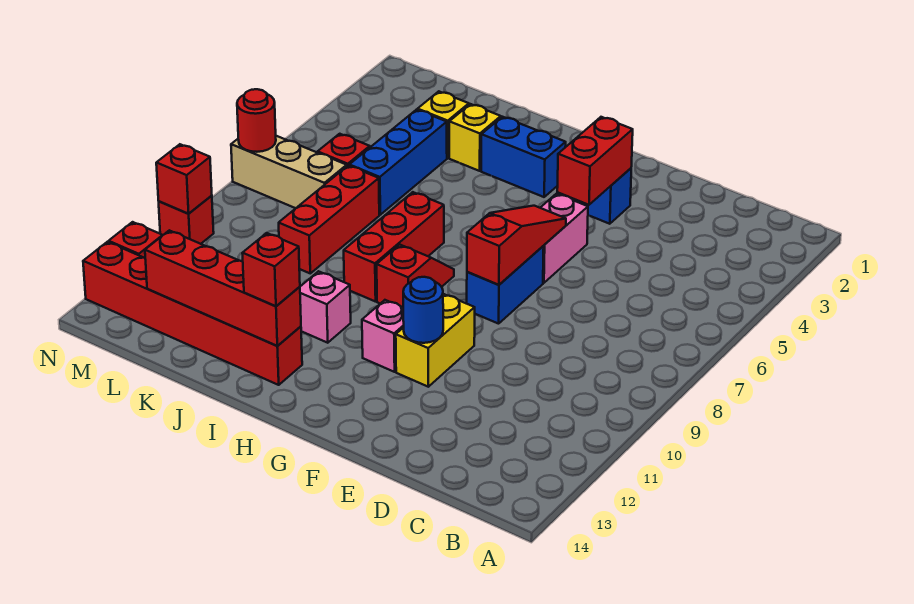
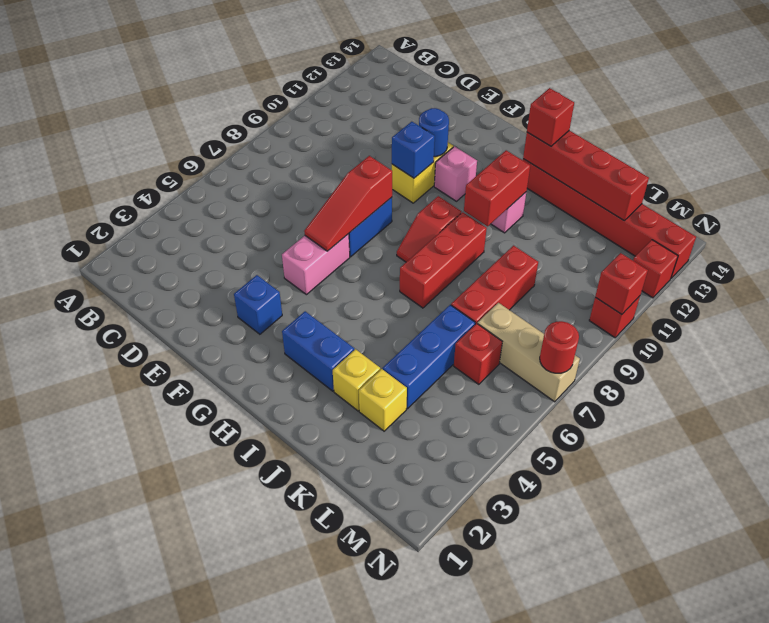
red brick F3:F4 level 2 -> red brick I10:I11 level 2
none -> blue brick F10 level 2

